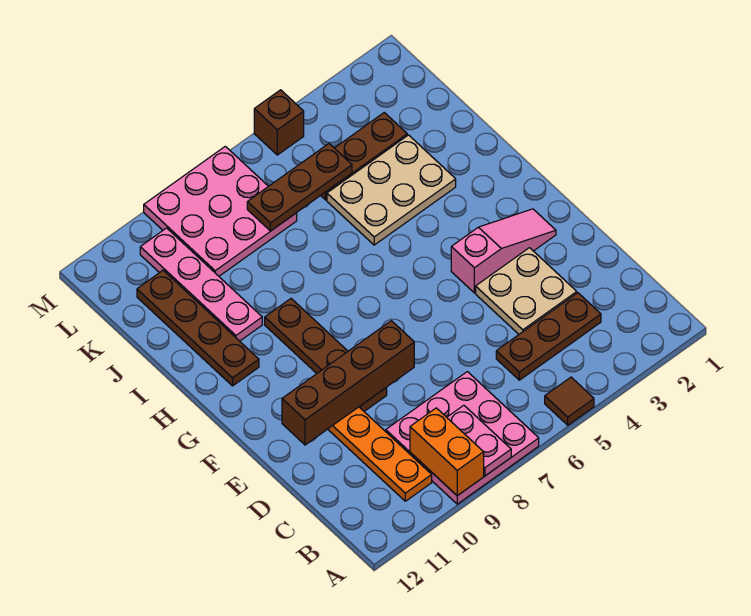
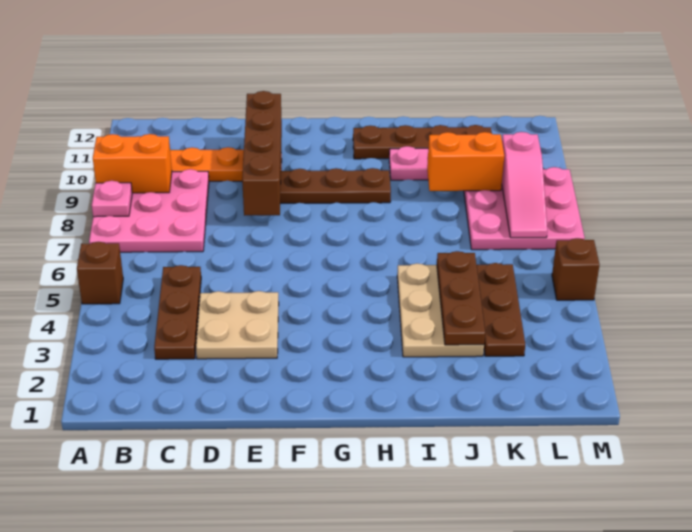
brown tile A5 level 1 -> brown brick A5 level 1
pink plate A8:B8 level 2 -> pink plate A8 level 2
pink slope F2:F4 level 1 top 4 -> pink slope L7:L9 level 2 top 9
none -> orange brick J9:K9 level 2
brown plate K5:K7 level 2 -> brown plate J3:J5 level 2

